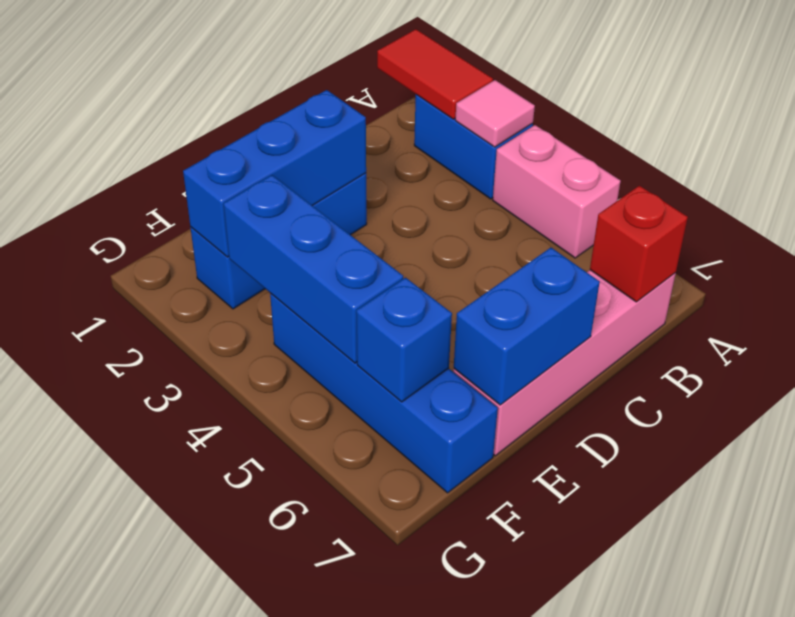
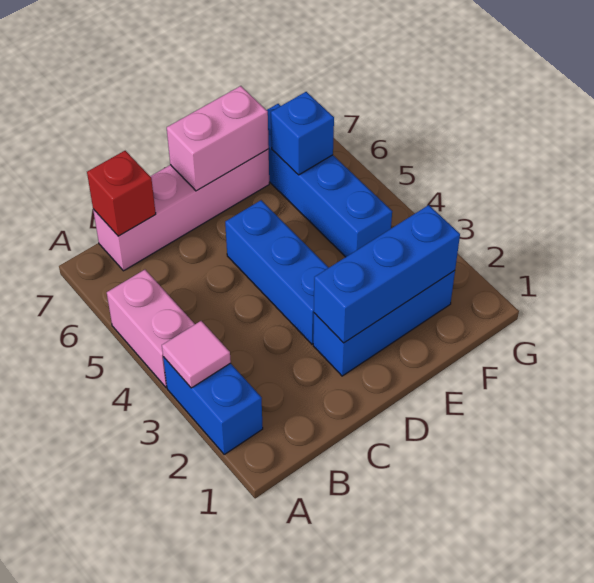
red tile A1:A2 level 2 -> none
blue brick D7:E7 level 2 -> pink brick D7:E7 level 2
blue brick F3:F5 level 2 -> blue brick D3:D5 level 1

